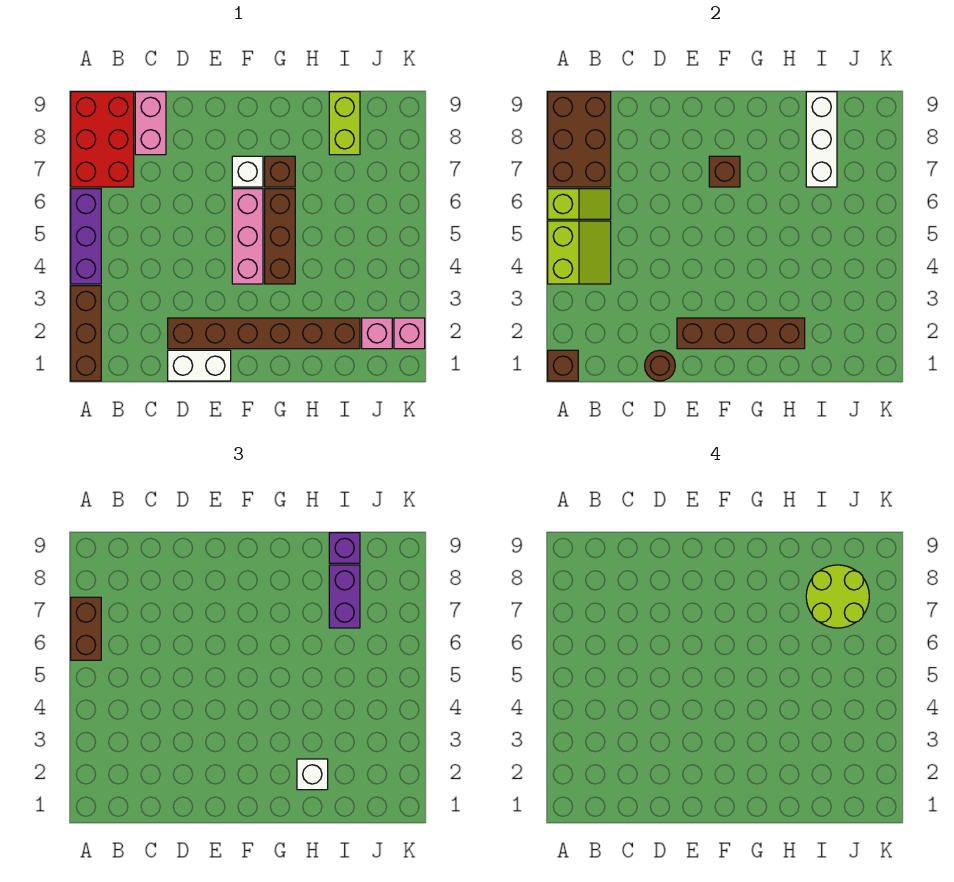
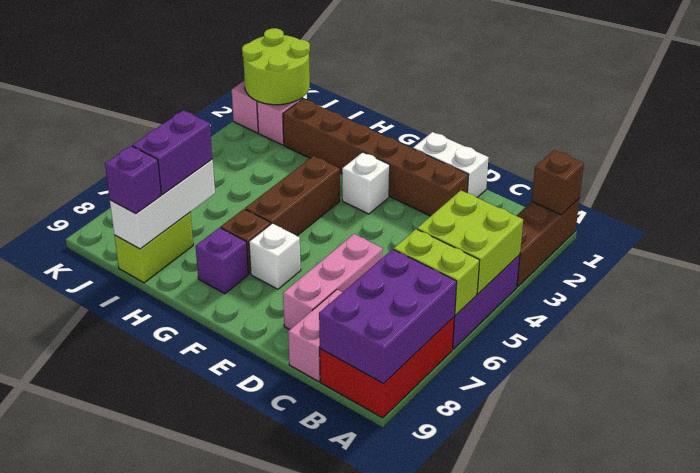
lime slope A4:B5 level 2 top A -> lime brick A4:B5 level 2
lime slope A6:B6 level 2 top A -> lime brick A6:B6 level 2
brown brick A6:A7 level 3 -> none
brown brick A7:B9 level 2 -> purple brick A7:B9 level 2
brown round brick D1 level 2 -> none
brown brick E2:H2 level 2 -> none
pink brick F4:F6 level 1 -> pink brick D6:D8 level 1
brown brick F7 level 2 -> none
none -> purple brick G8 level 1
white brick H2 level 3 -> white brick F3 level 1
lime round brick I7:J8 level 4 -> lime round brick J1:K2 level 2

